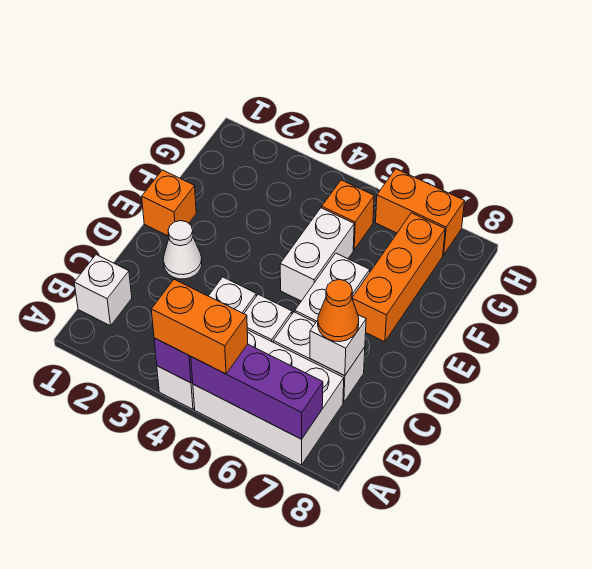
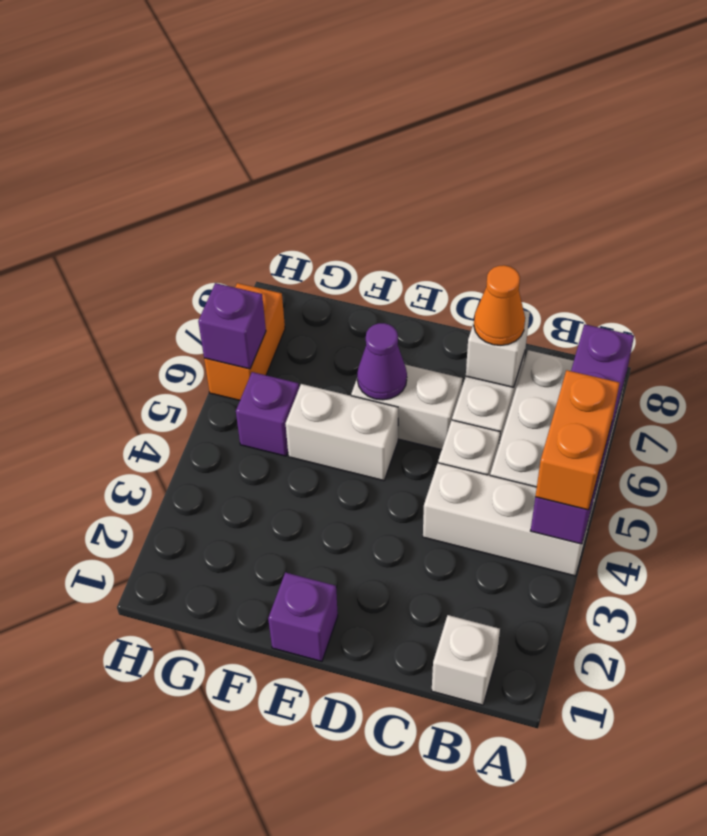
white cone D2 level 1 -> none
orange brick E1 level 1 -> purple brick E1 level 1
none -> purple cone E6 level 2
orange brick E7:G7 level 1 -> none
orange brick G5 level 1 -> purple brick G5 level 1
none -> purple brick H6 level 2

